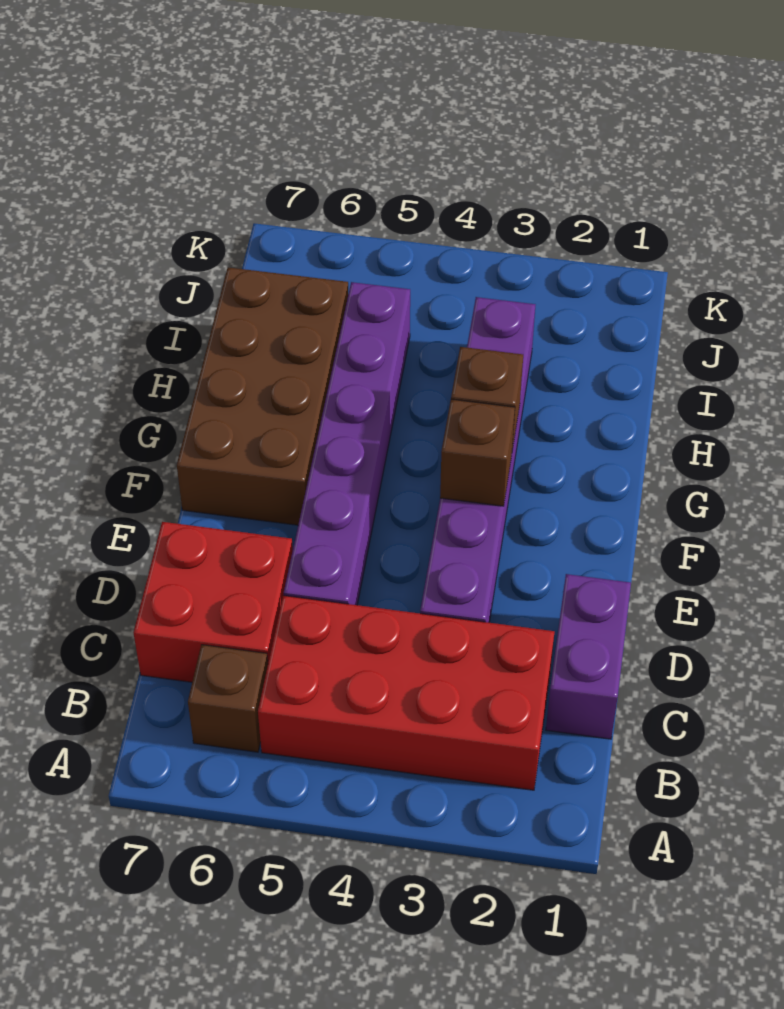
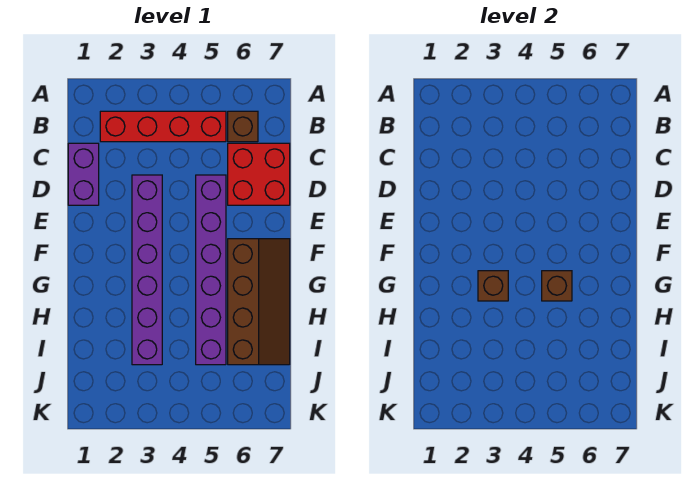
red brick B2:C5 level 1 -> red brick B2:B5 level 1
brown brick F3 level 2 -> brown brick G5 level 2
brown brick F6:I7 level 1 -> brown slope F6:I7 level 1 top 6

